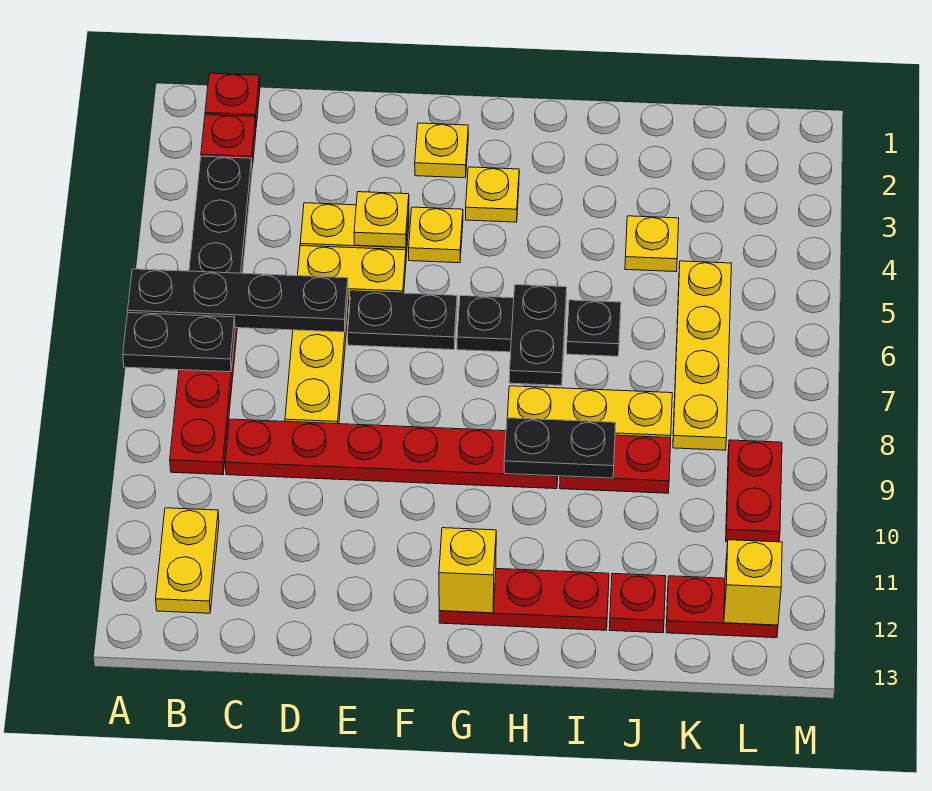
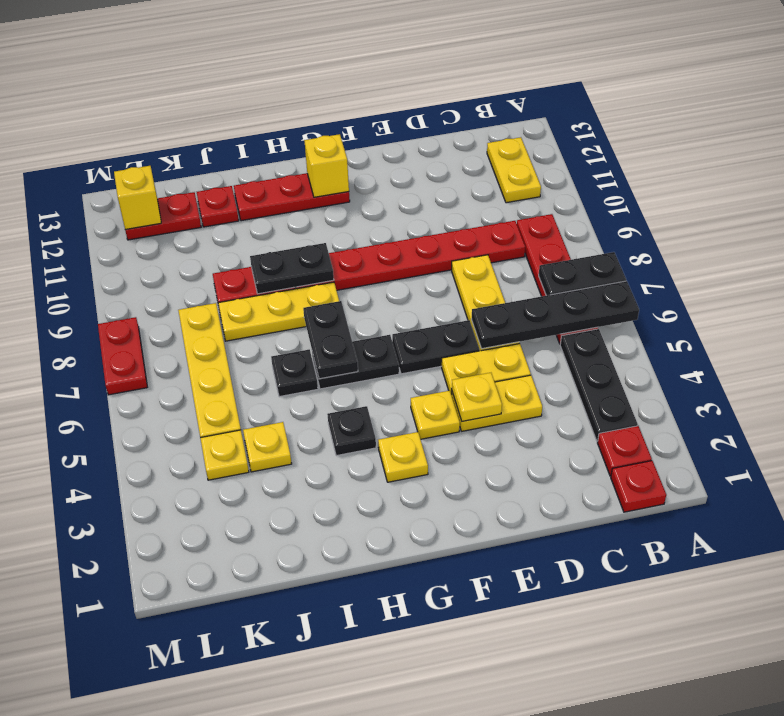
yellow plate F2 level 1 -> yellow plate K4 level 1
none -> black plate H4 level 1
red plate L9:L10 level 1 -> red plate M7:M8 level 1

